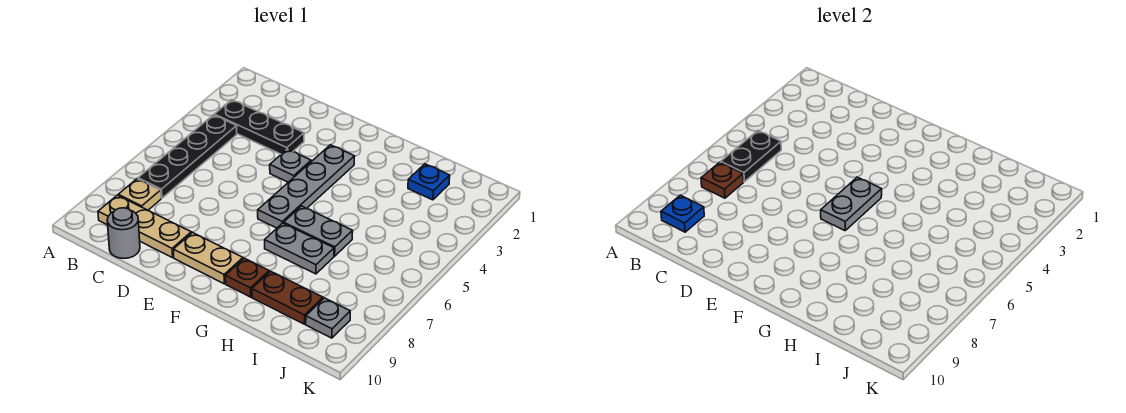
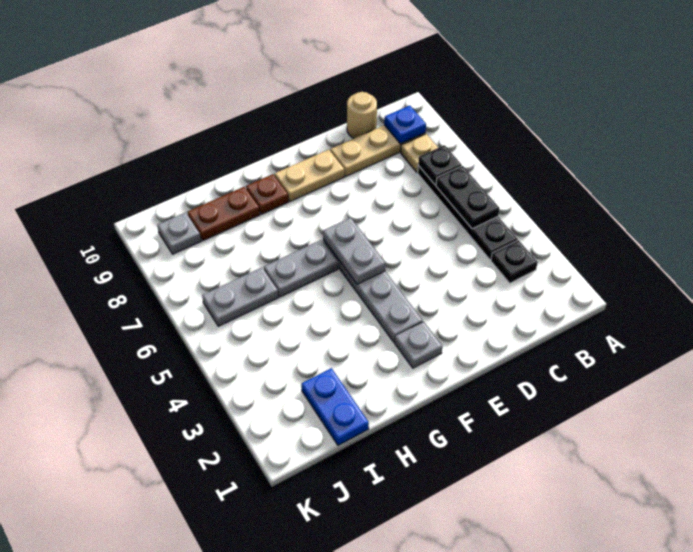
black plate B3:D3 level 1 -> black plate B3 level 1
brown plate B7 level 2 -> black plate B7 level 2
grey round brick C10 level 1 -> tan round brick C10 level 1
grey plate E4 level 1 -> grey plate F2 level 1
grey plate G7:H7 level 1 -> grey plate I6:J6 level 1
blue plate I2 level 1 -> blue plate I1:I2 level 1

